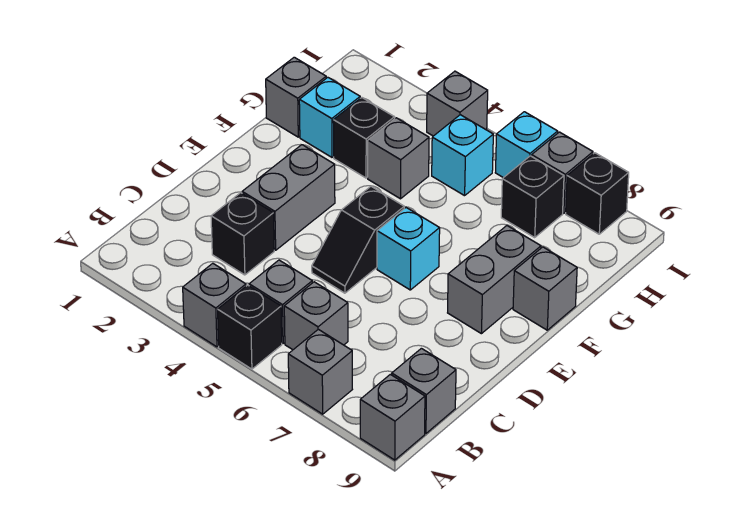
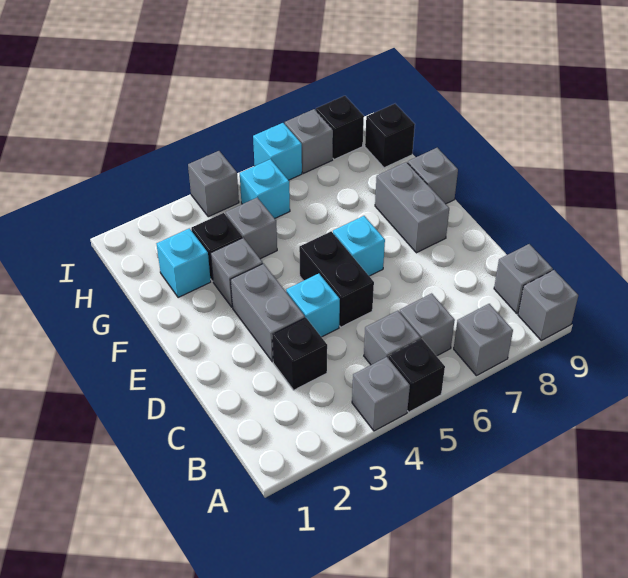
none -> cyan brick D4 level 1
black slope D5:E5 level 1 top E -> black brick D5:E5 level 1
grey brick G1 level 1 -> grey brick F3 level 1
black brick H7 level 1 -> black brick H9 level 1

